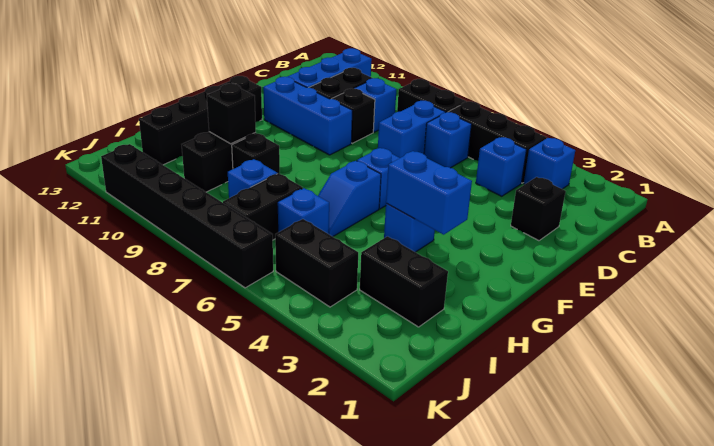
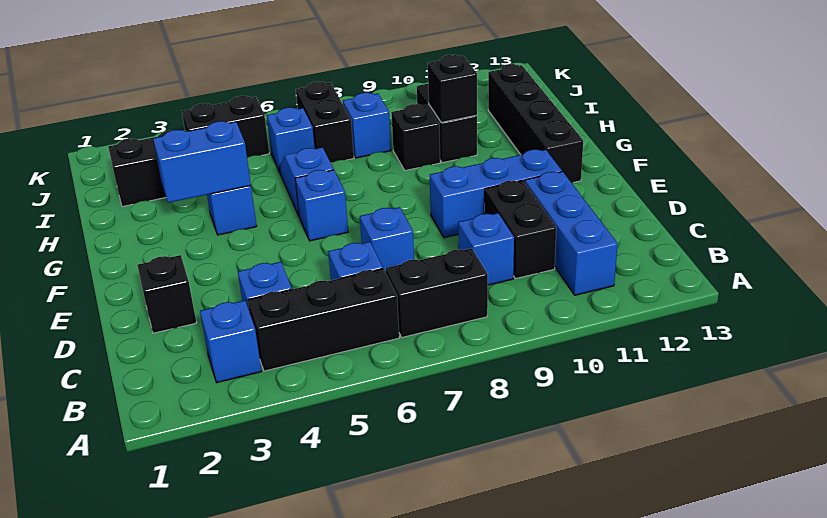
blue brick C7:D7 level 1 -> blue brick D7 level 1
black brick D9 level 1 -> none
black brick K6:K11 level 1 -> none

